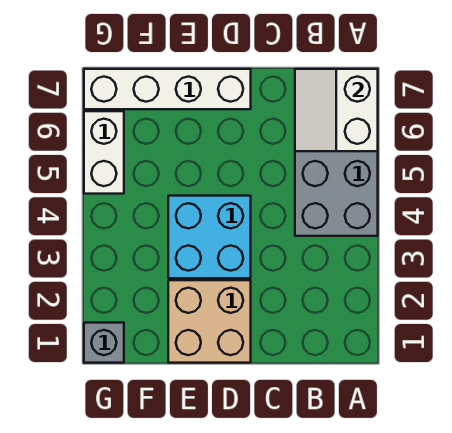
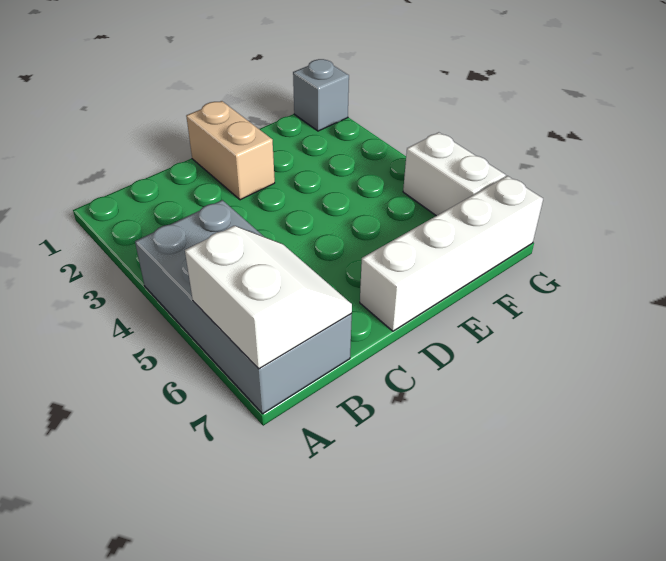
tan brick D1:E2 level 1 -> tan brick D1:D2 level 1
cyan brick D3:E4 level 1 -> none

